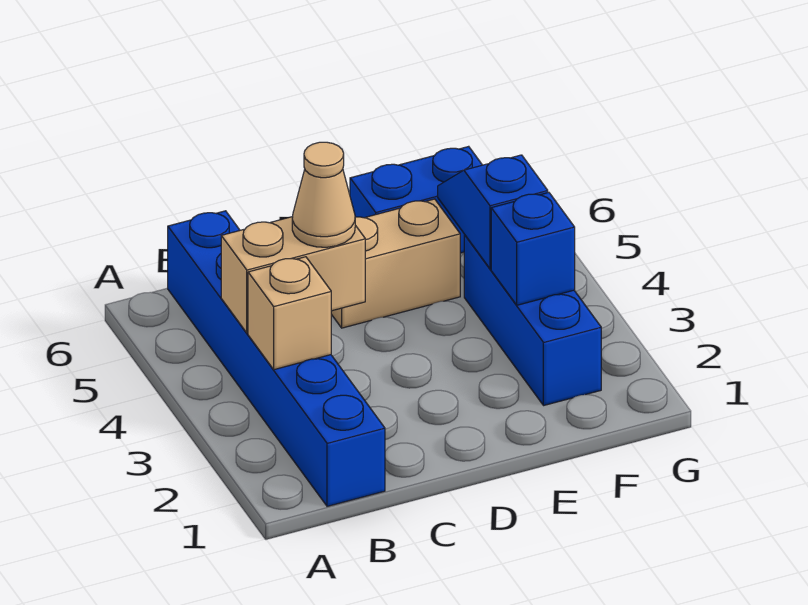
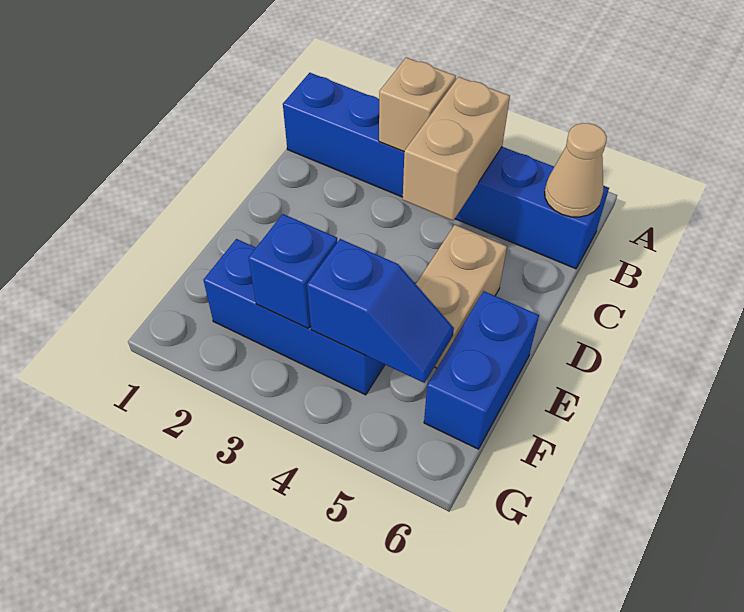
tan cone C4 level 3 -> tan cone B6 level 2

